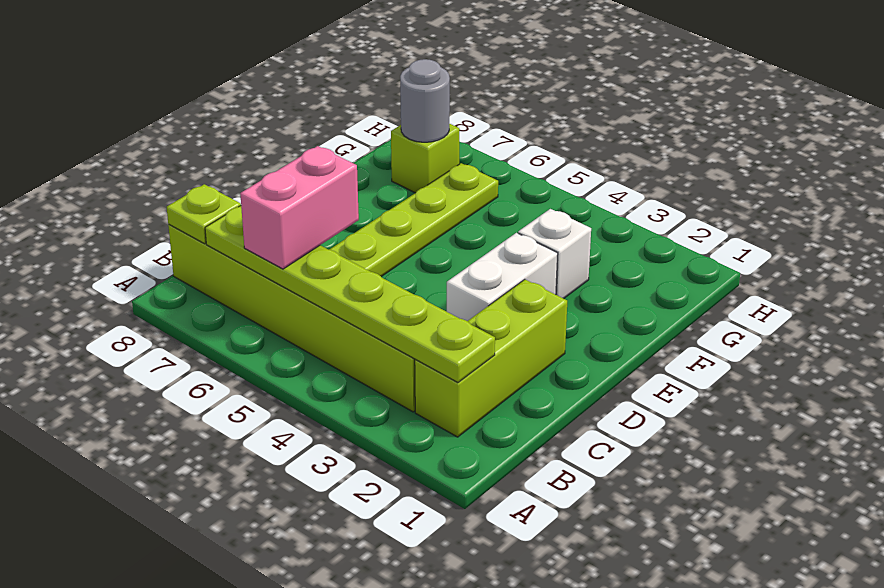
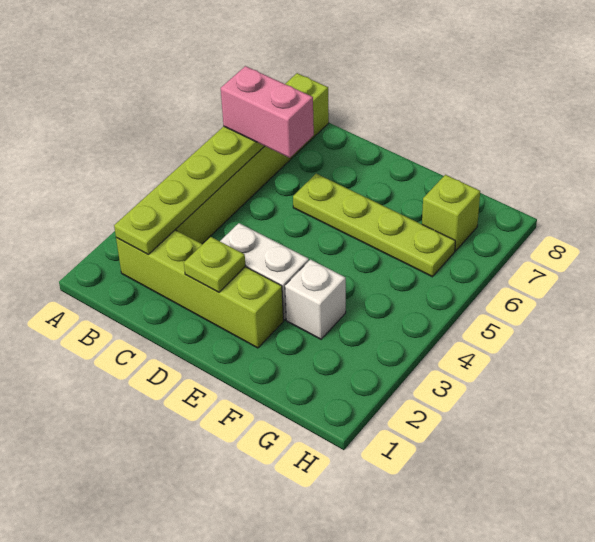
lime brick B2:D2 level 1 -> lime brick B2:E2 level 1
lime plate B8 level 2 -> lime plate D2 level 2
grey round brick G7 level 2 -> none

